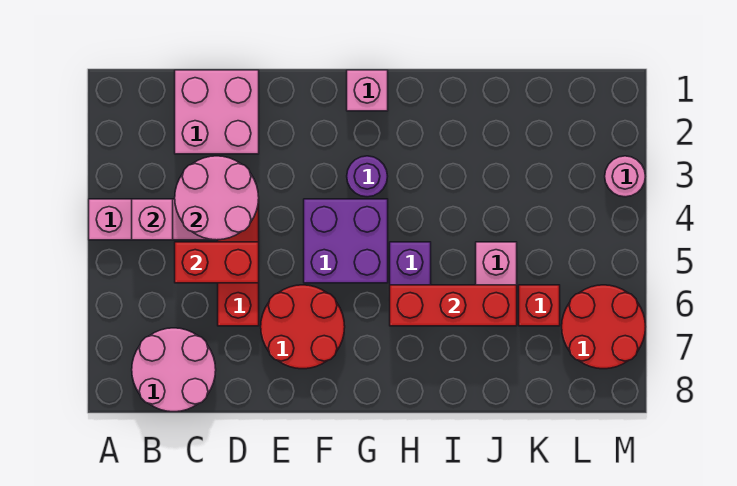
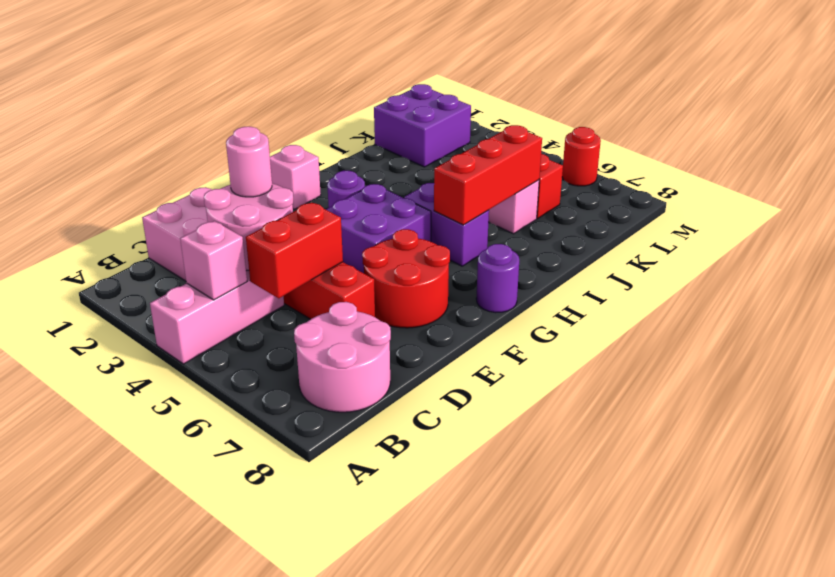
none -> purple round brick G8 level 1
none -> purple brick K1:L2 level 1
red round brick L6:M7 level 1 -> red round brick M6 level 1
pink round brick M3 level 1 -> pink round brick D3 level 3

